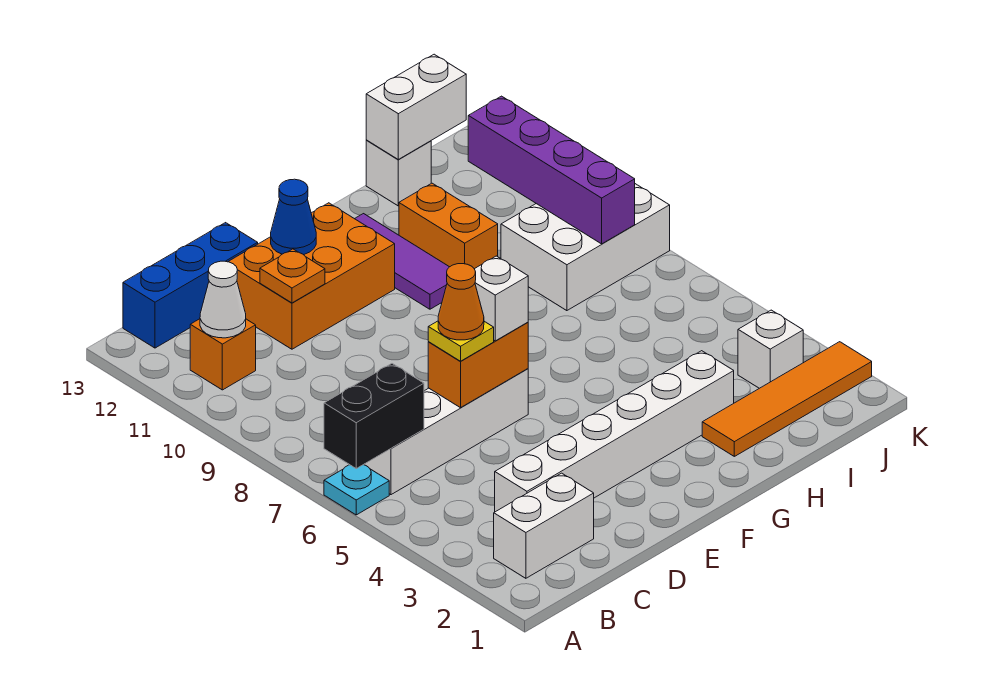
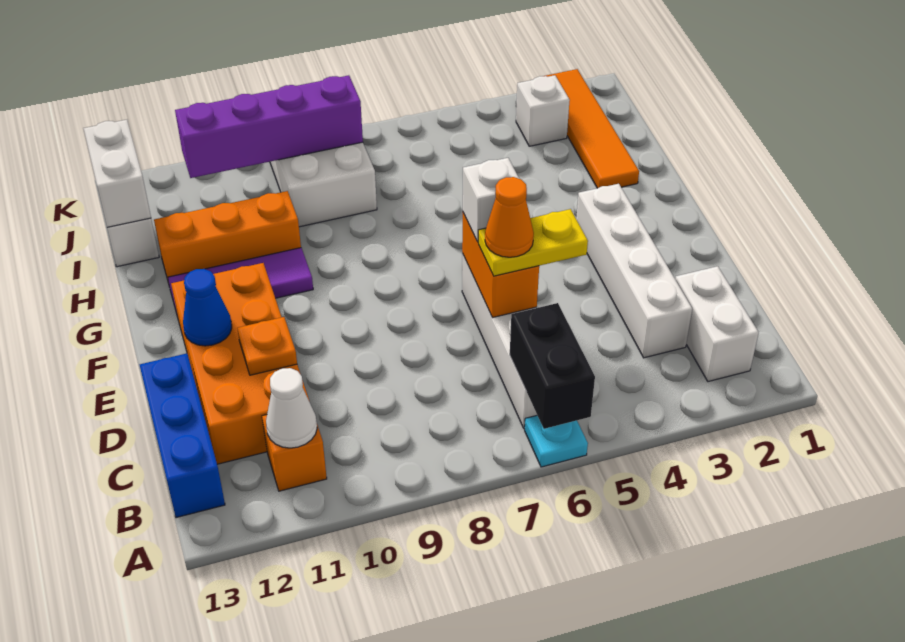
white brick C3:H3 level 1 -> white brick C3:F3 level 1
yellow plate D6 level 3 -> yellow plate D5:D6 level 3
orange brick D11:F12 level 1 -> orange brick C11:F12 level 1
orange brick H10:H11 level 1 -> orange brick H10:H12 level 1

